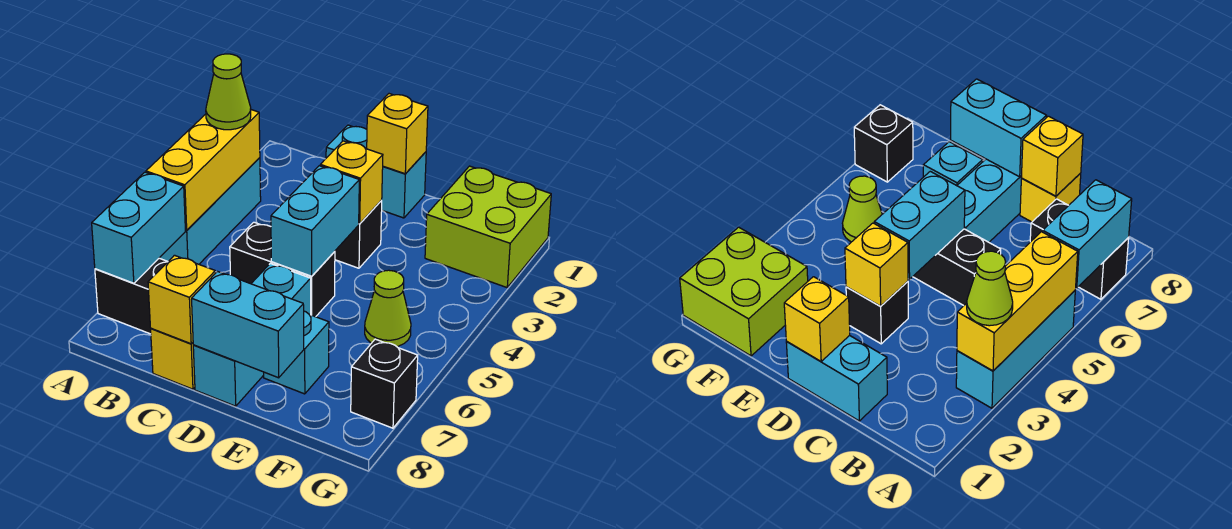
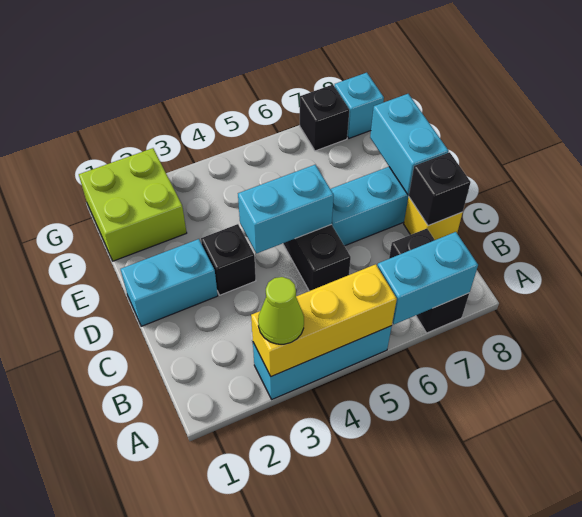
cyan brick C1:D1 level 1 -> cyan brick D1:D2 level 1
yellow brick C8 level 2 -> black brick C8 level 2
yellow brick D1 level 2 -> none
yellow brick D3 level 2 -> none
cyan brick E7 level 1 -> cyan brick G8 level 1
lime cone F5 level 1 -> none

